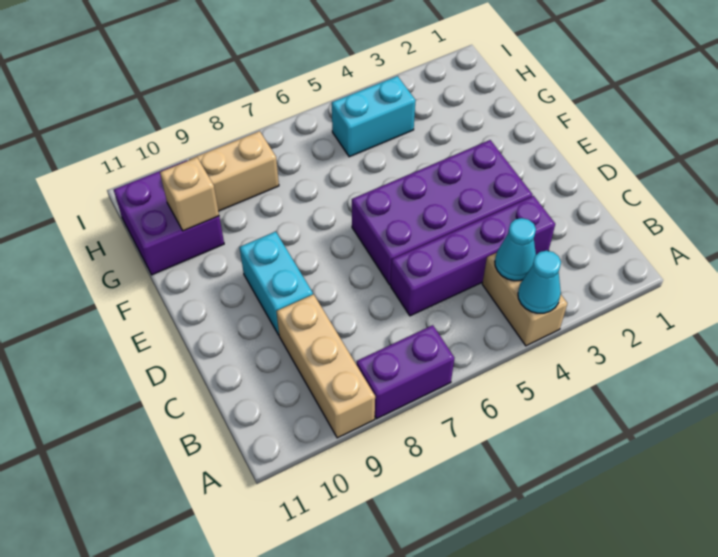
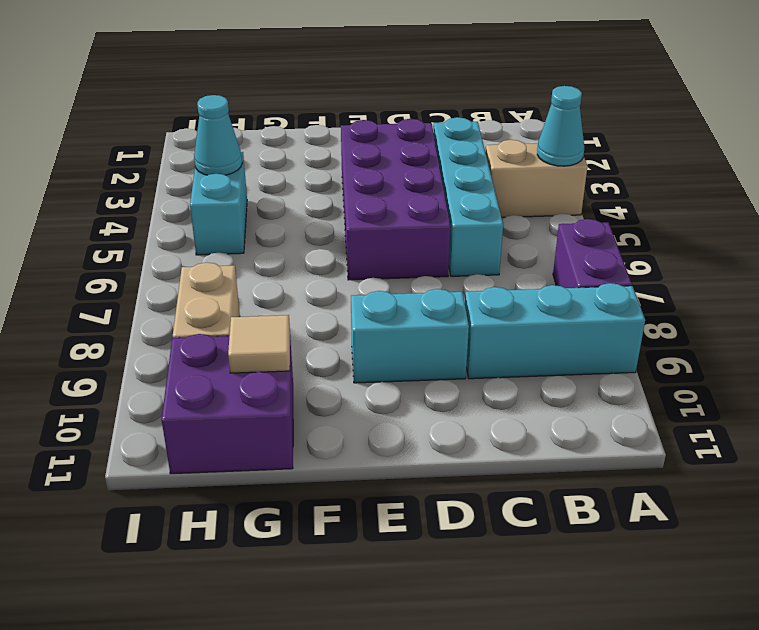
tan brick A9:C9 level 1 -> cyan brick A9:C9 level 1
cyan cone B4 level 2 -> cyan cone H4 level 2
purple brick C3:C6 level 1 -> cyan brick C3:C6 level 1
tan brick G10 level 2 -> tan tile G10 level 2

